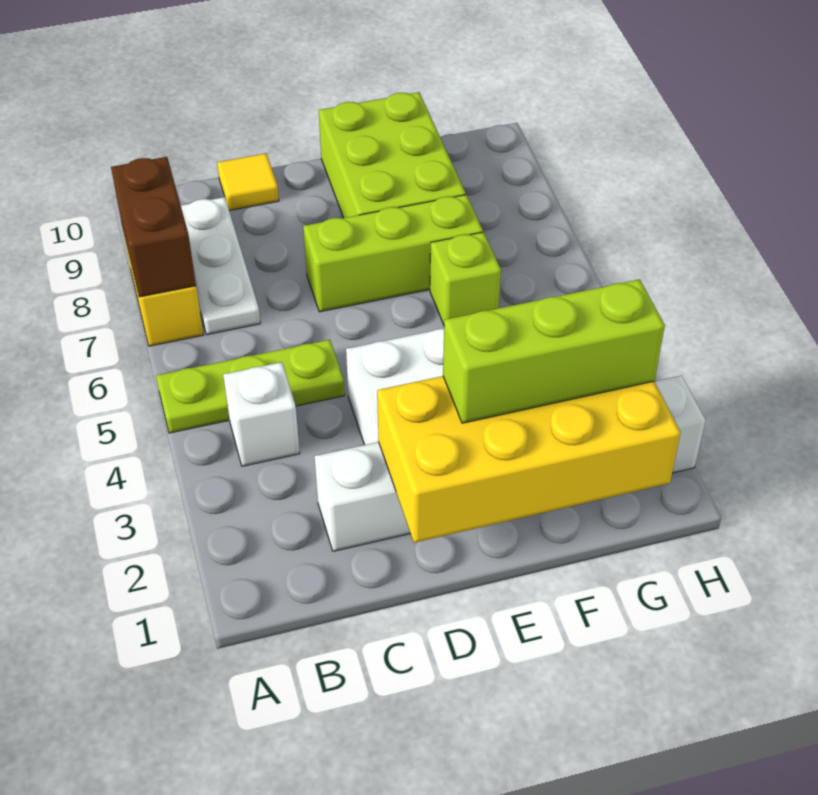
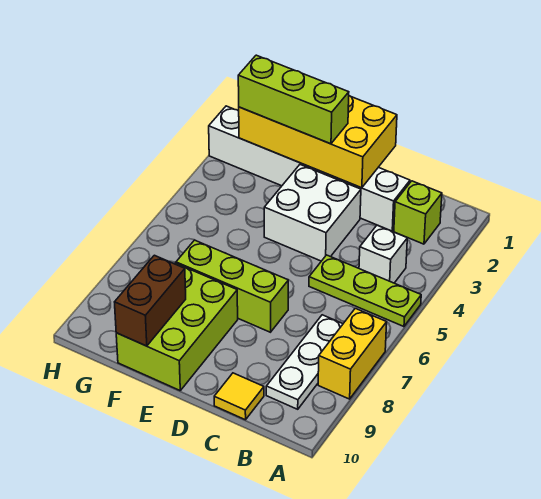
brown brick A7:A8 level 2 -> brown brick F9:F10 level 2
lime brick F6 level 1 -> lime brick B2 level 1

